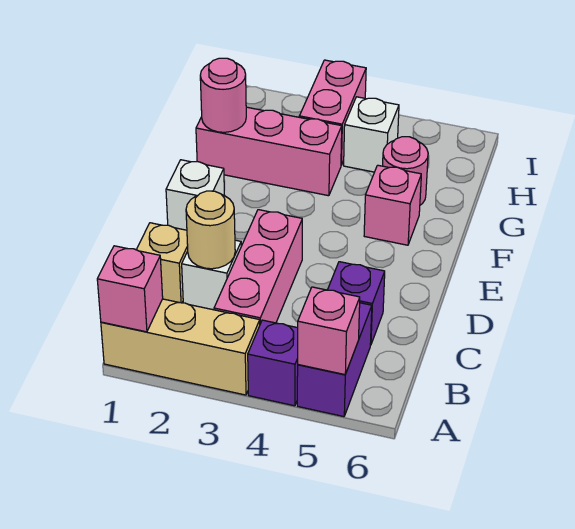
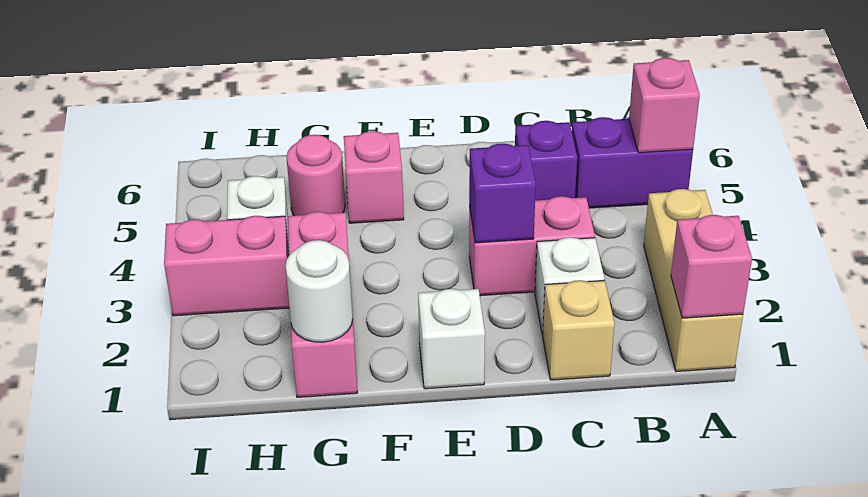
purple brick A4 level 1 -> purple brick D3 level 2
pink brick B3:D3 level 1 -> pink brick C3:D3 level 1
tan round brick C2 level 2 -> none
pink round brick G1 level 2 -> white round brick G1 level 2

